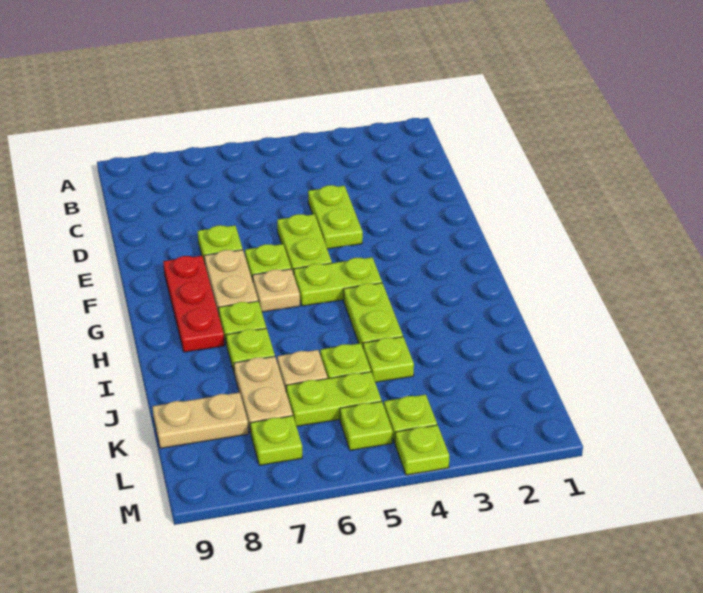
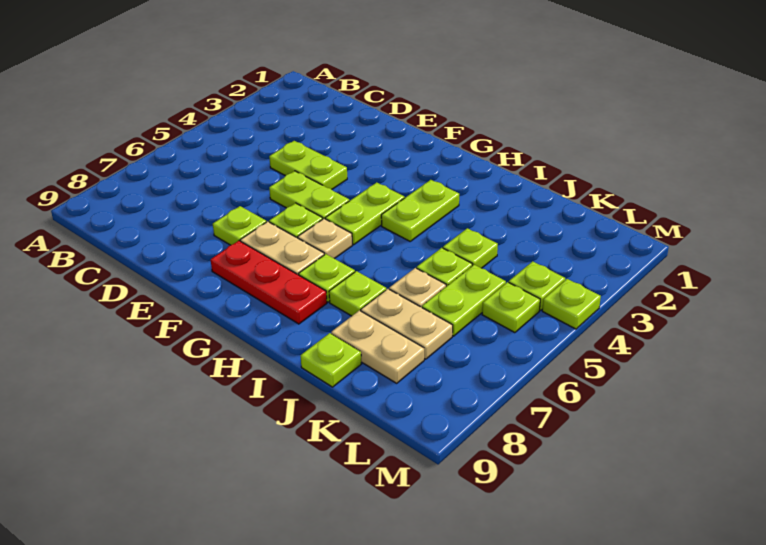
lime plate H4:I4 level 1 -> lime plate H3:H4 level 1
tan plate K8:K9 level 1 -> tan plate J8:K8 level 1
lime plate L7 level 1 -> lime plate J9 level 1

